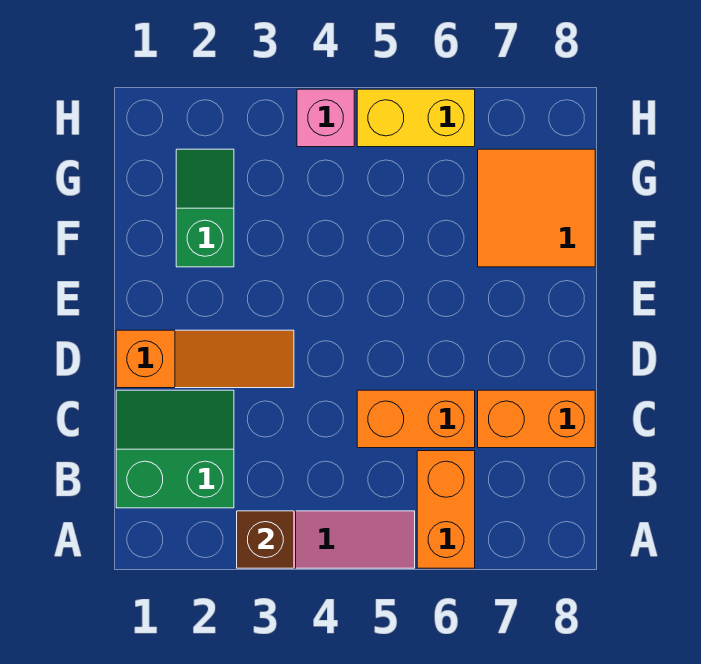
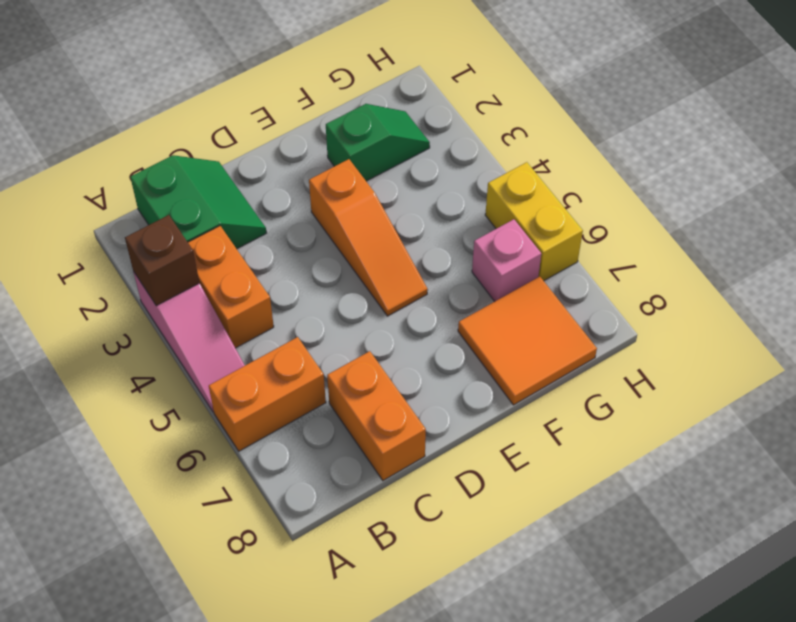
orange brick C5:C6 level 1 -> orange brick B3:B4 level 1
orange slope D1:D3 level 1 top 1 -> orange slope E3:E5 level 1 top 3
pink brick H4 level 1 -> pink brick G6 level 1

